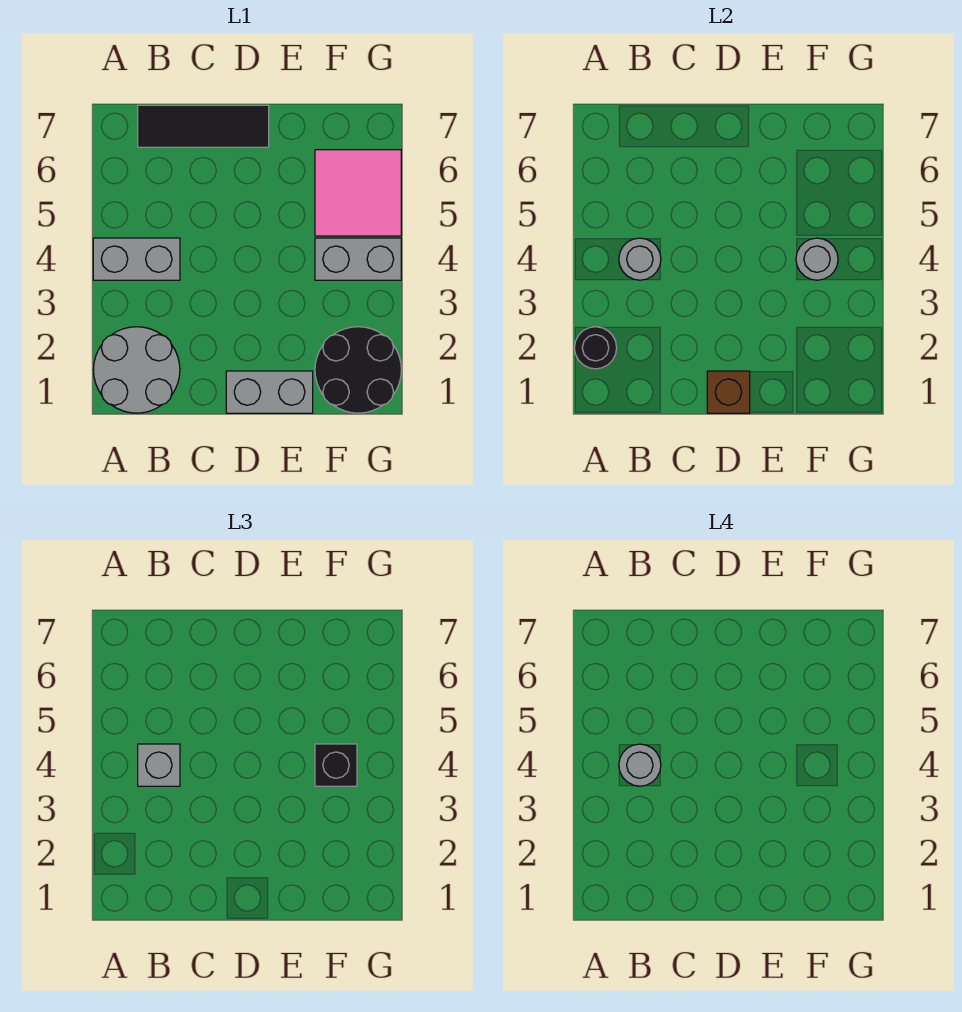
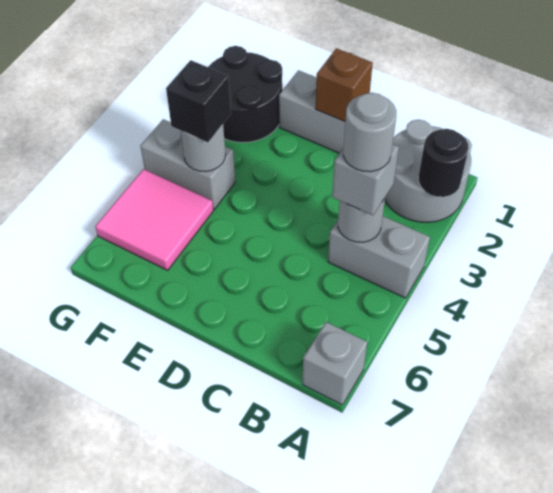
none -> grey brick A7 level 1
black tile B7:D7 level 1 -> none

